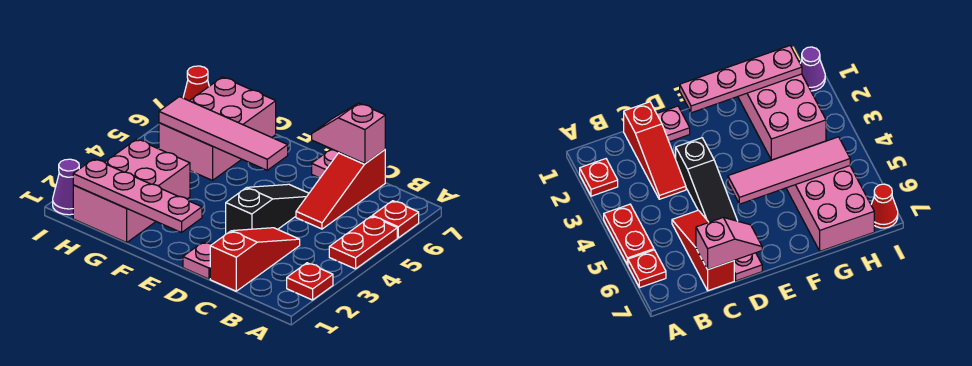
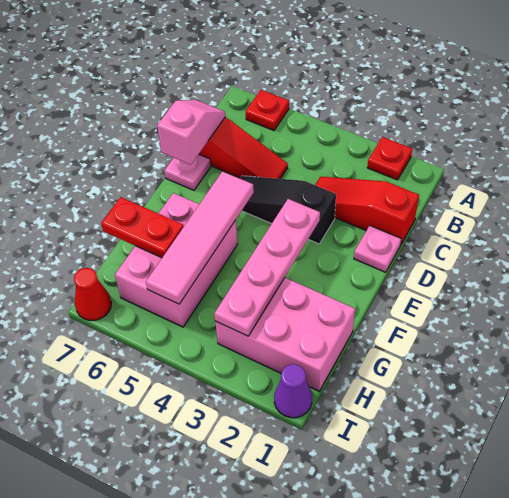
red plate A4:A5 level 1 -> red plate G6:G7 level 2
pink slope C7:D7 level 2 top C -> pink slope C7:D7 level 2 top D
pink plate E1:H1 level 2 -> pink plate E3:H3 level 2
pink brick G5:H7 level 1 -> pink brick F5:H6 level 1

